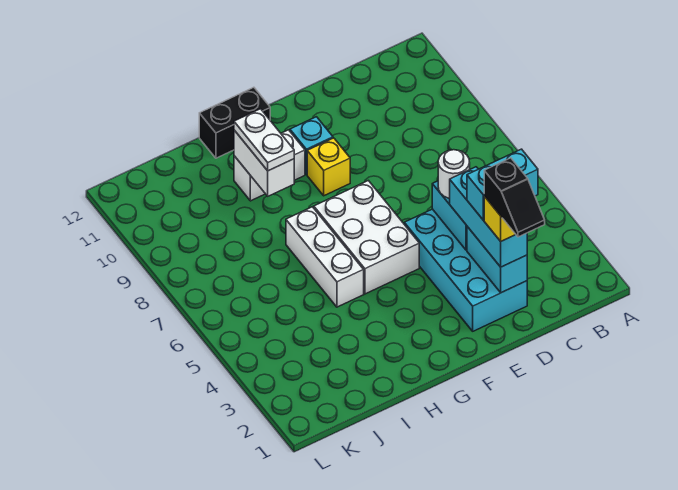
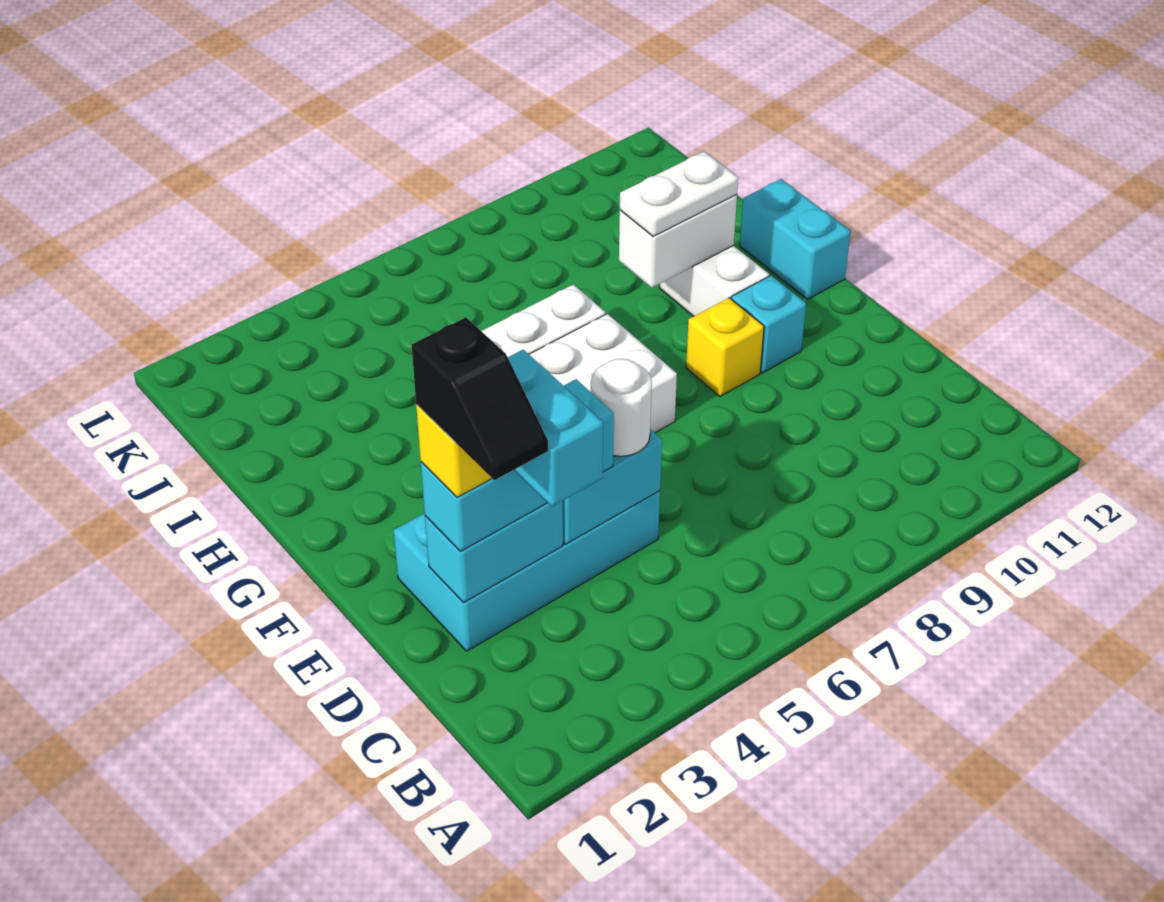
black slope D1:D2 level 5 top 2 -> black slope C2:D2 level 5 top D
black brick G12:H12 level 1 -> cyan brick G12:H12 level 1

